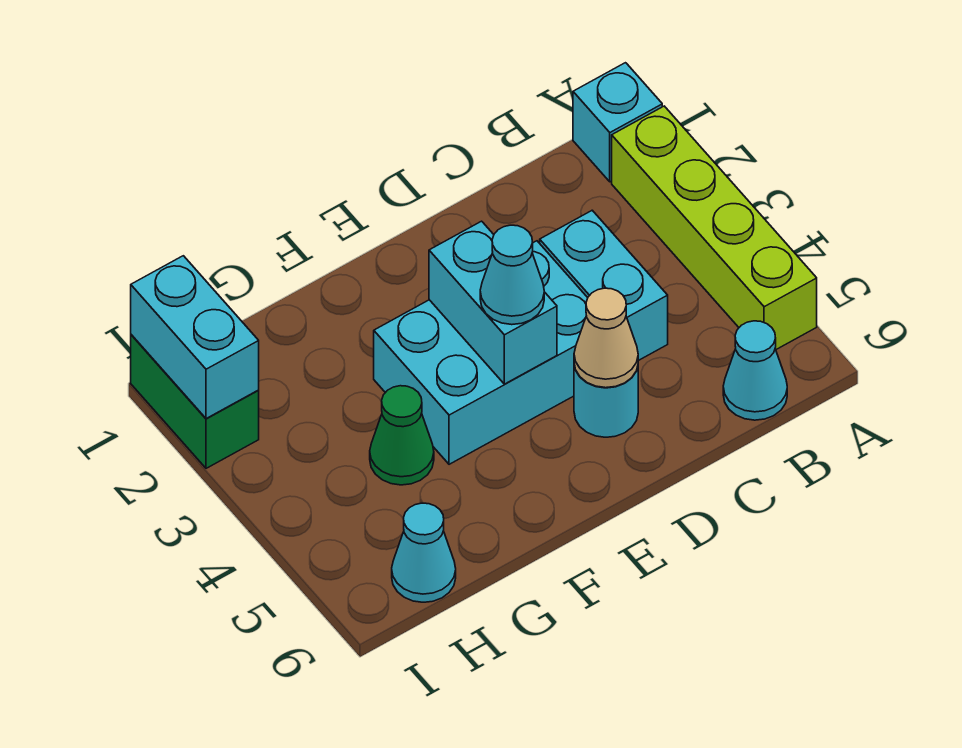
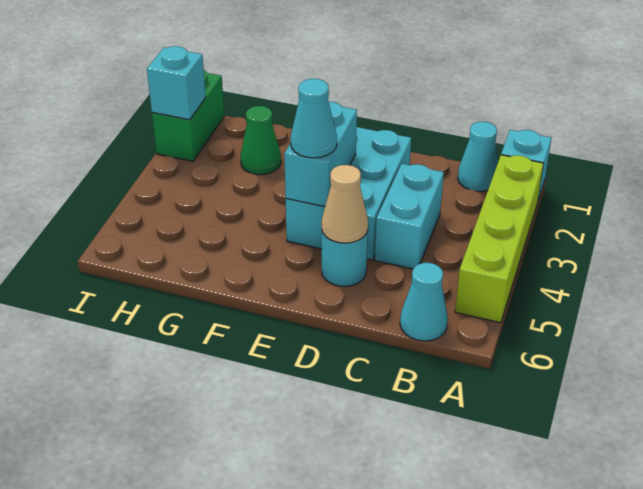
cyan brick D3:F4 level 1 -> cyan brick D2:E4 level 1
green cone G4 level 1 -> green cone G2 level 1
cyan cone H6 level 1 -> cyan cone B1 level 1
cyan brick I1:I2 level 2 -> cyan brick I2 level 2

